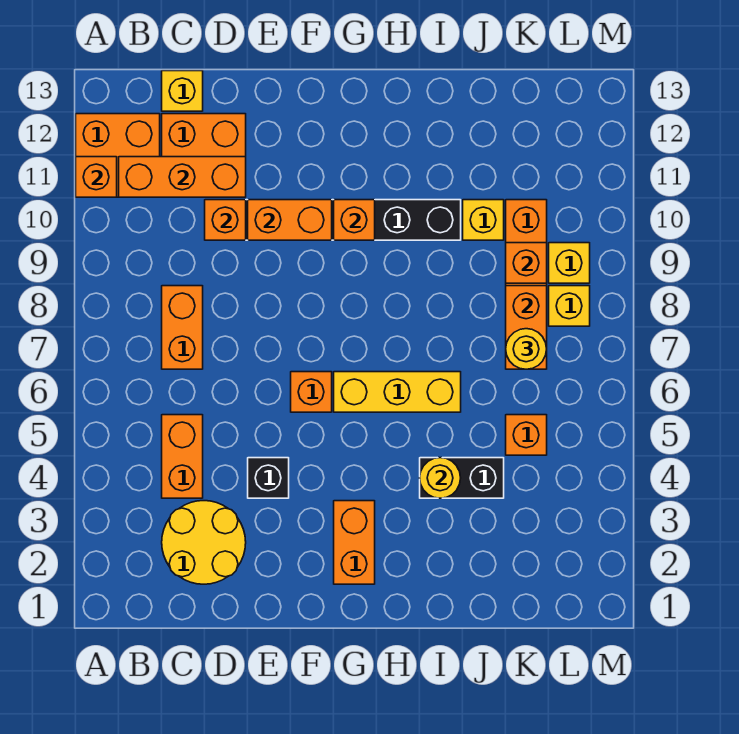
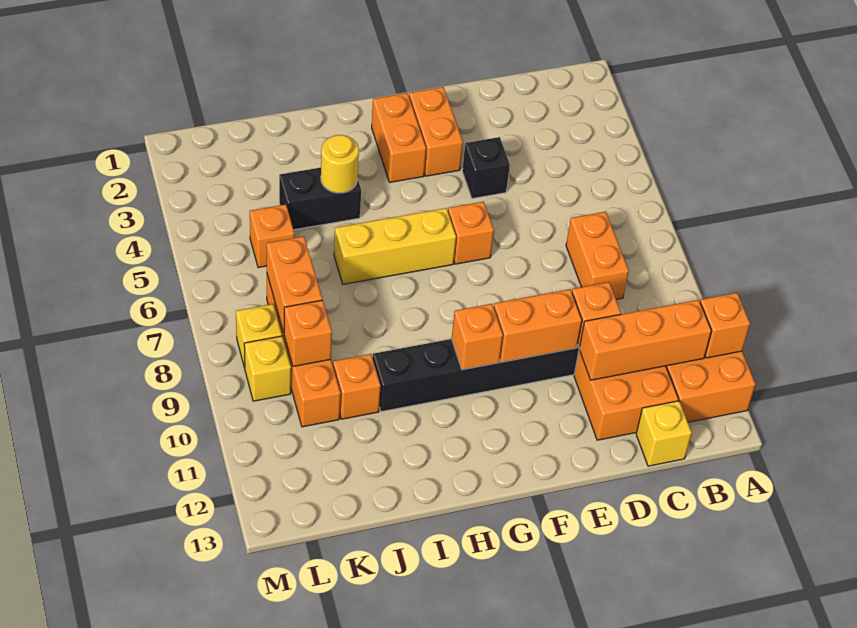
yellow round brick C2:D3 level 1 -> none
orange brick C4:C5 level 1 -> orange brick F2:F3 level 1
yellow brick J10 level 1 -> orange brick J10 level 1
yellow round brick K7 level 3 -> none

